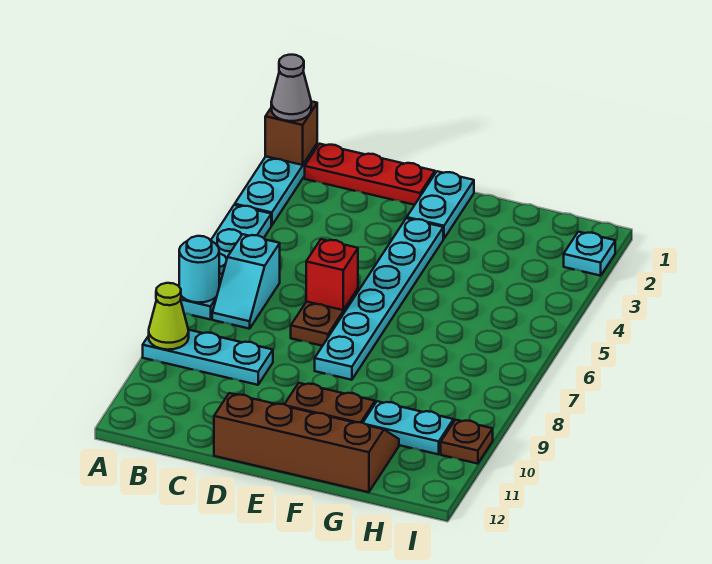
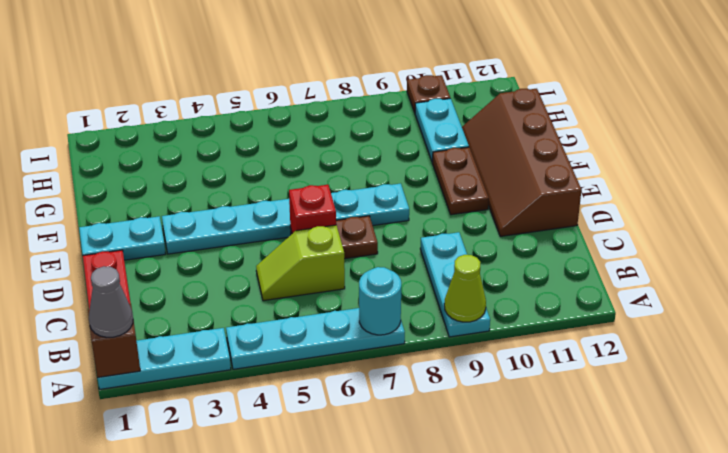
cyan slope B6:B7 level 1 top 6 -> none
none -> lime slope C5:C6 level 1 top 6
cyan plate I2 level 1 -> none

